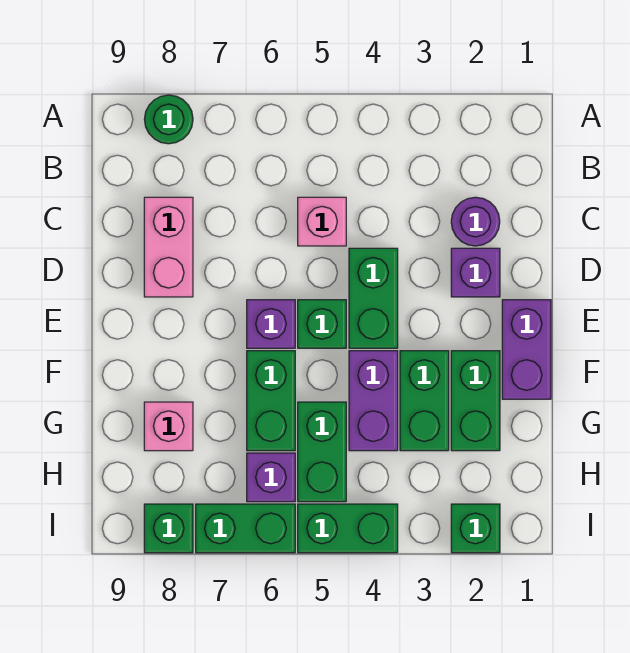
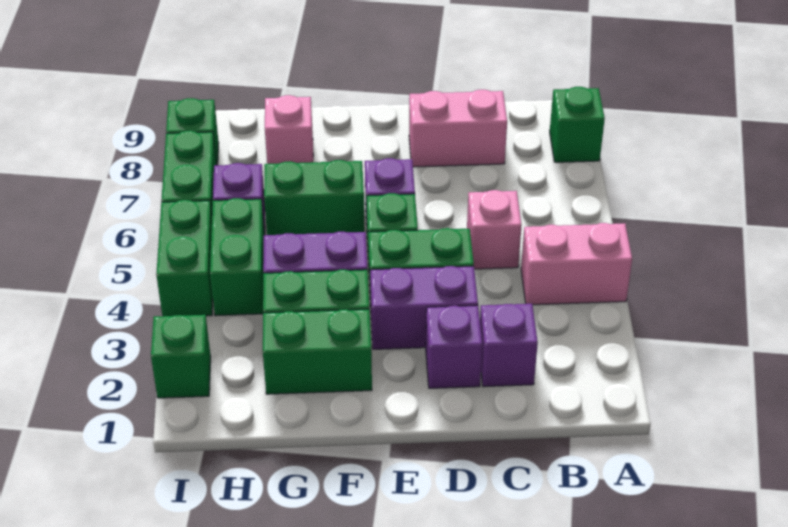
none -> pink brick A4:B4 level 1
green round brick A8 level 1 -> green brick A8 level 1
purple round brick C2 level 1 -> purple brick C2 level 1
purple brick E1:F1 level 1 -> purple brick D3:E3 level 1
green brick G5:H5 level 1 -> green brick H4:H5 level 1

